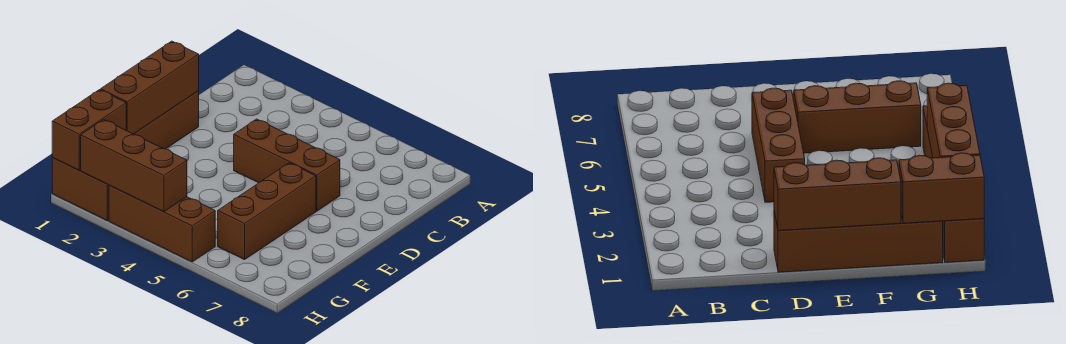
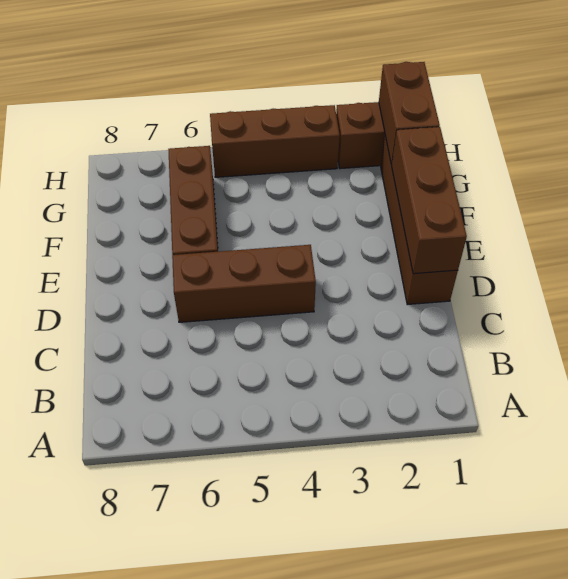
brown brick H2:H4 level 2 -> none

